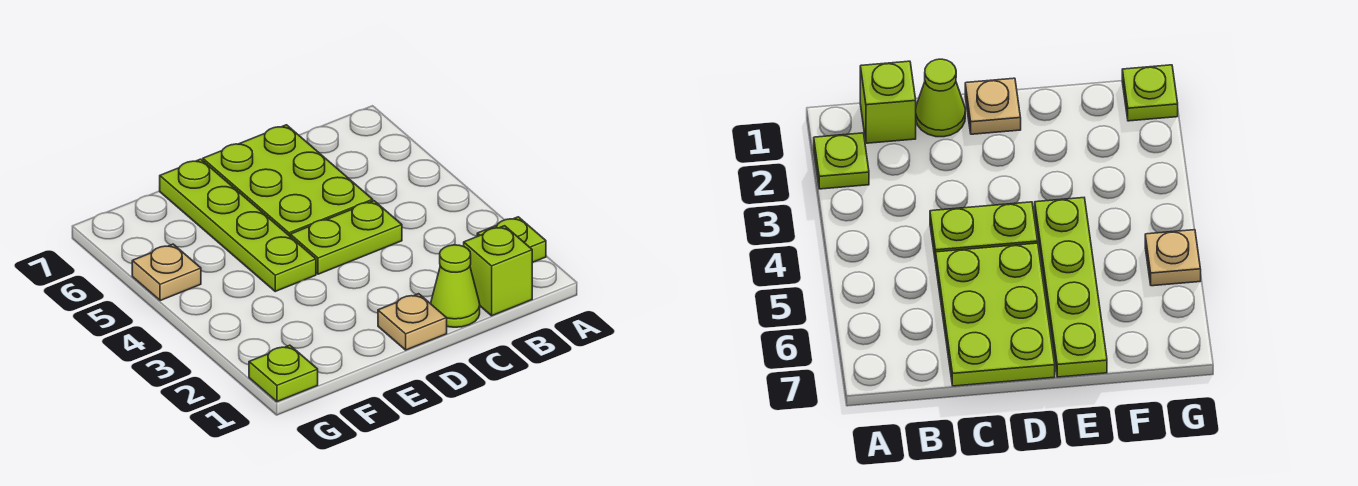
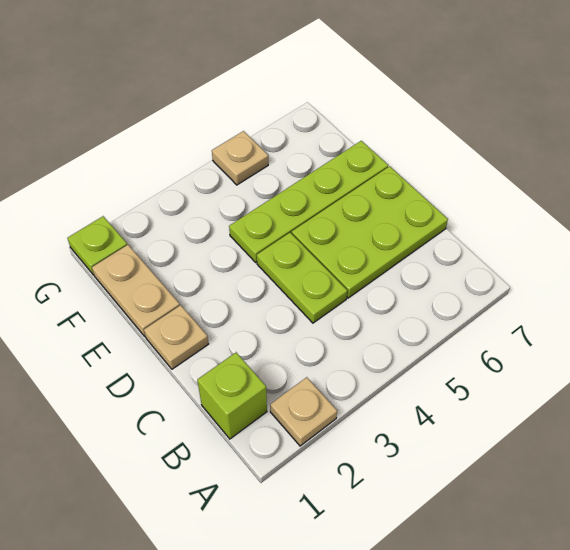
lime plate A2 level 1 -> tan plate A2 level 1
lime cone C1 level 1 -> none
none -> tan plate E1:F1 level 1

